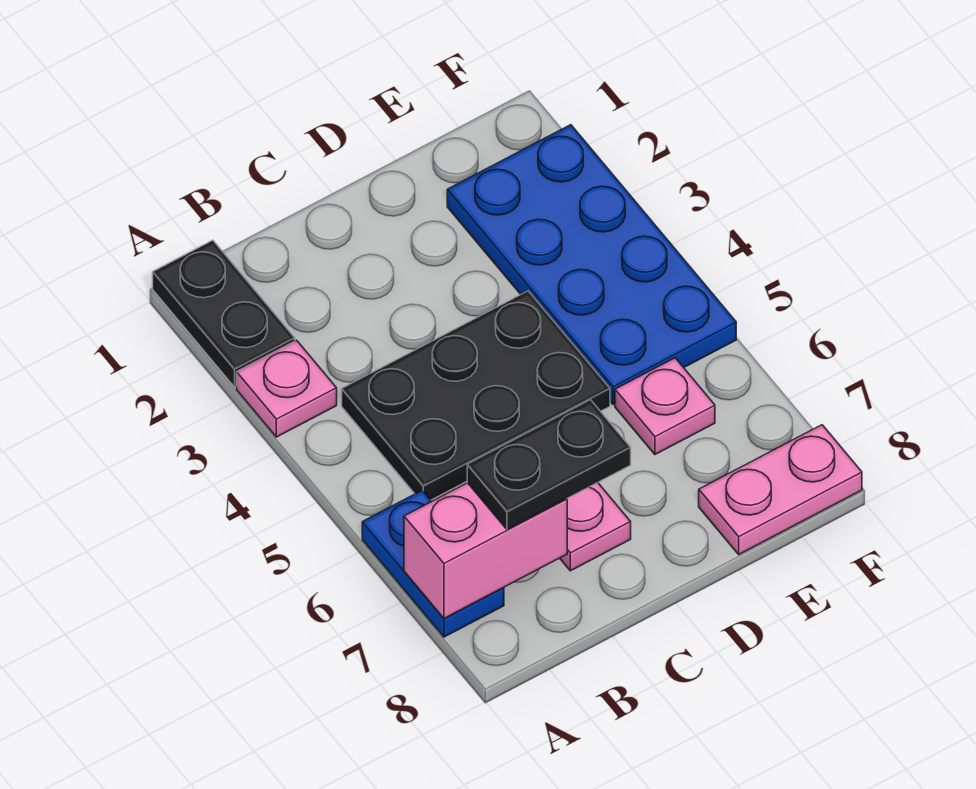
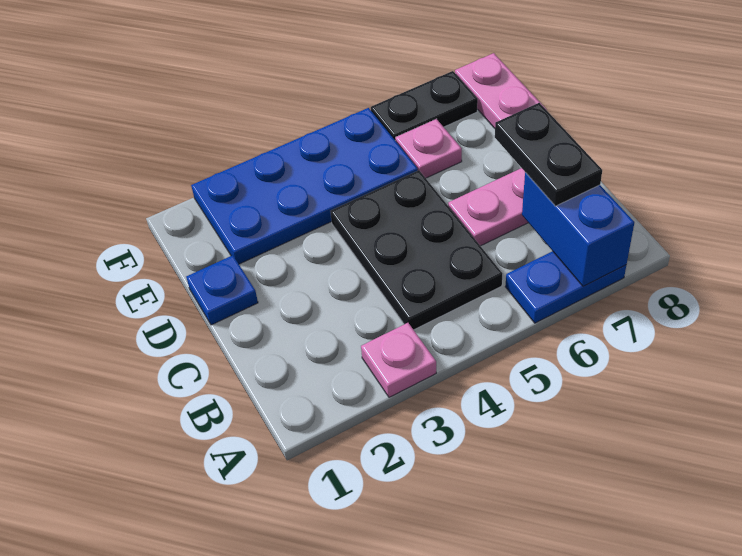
black plate A1:A2 level 1 -> black plate F6:F7 level 1
pink brick A7:B7 level 2 -> blue brick A7:B7 level 2
none -> blue plate D1 level 1

